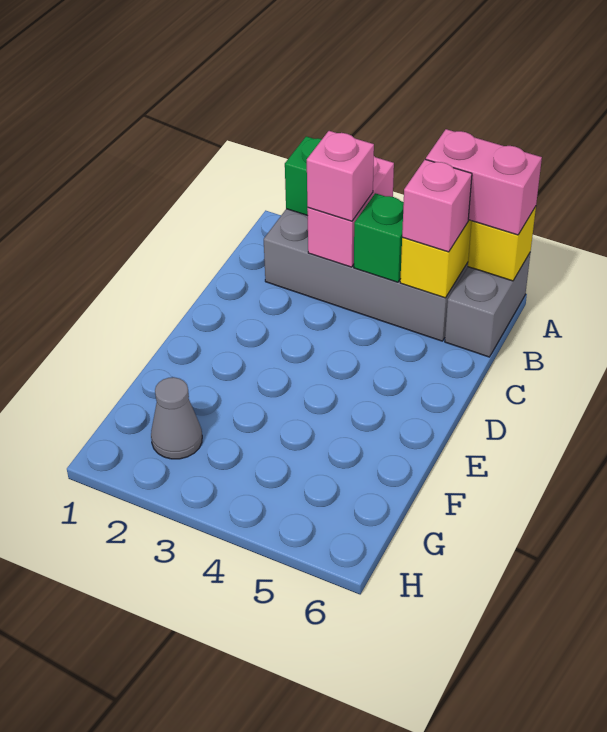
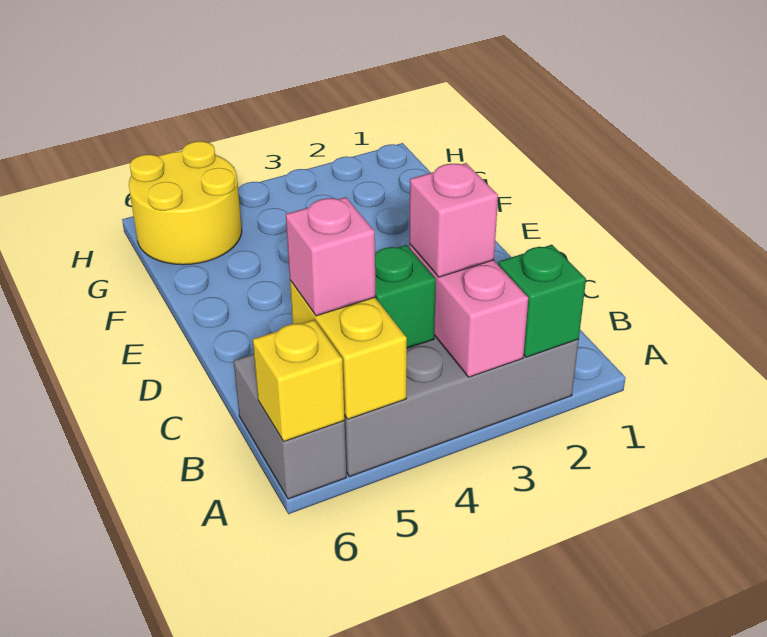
pink brick A5:A6 level 3 -> none
grey cone G2 level 1 -> none
none -> yellow round brick G5:H6 level 1

